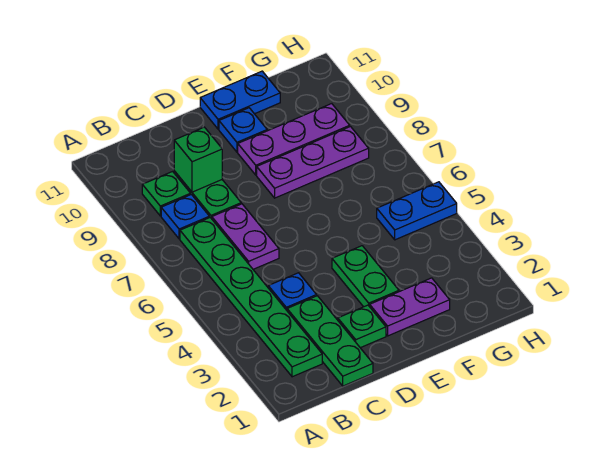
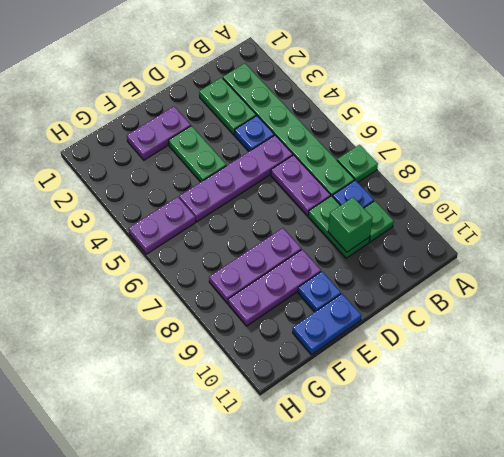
green plate C1:C3 level 1 -> green plate C2:C3 level 1
none -> purple plate C5:F5 level 1
green plate D2 level 1 -> green plate A7 level 1
blue plate G5:H5 level 1 -> purple plate G5:H5 level 1

